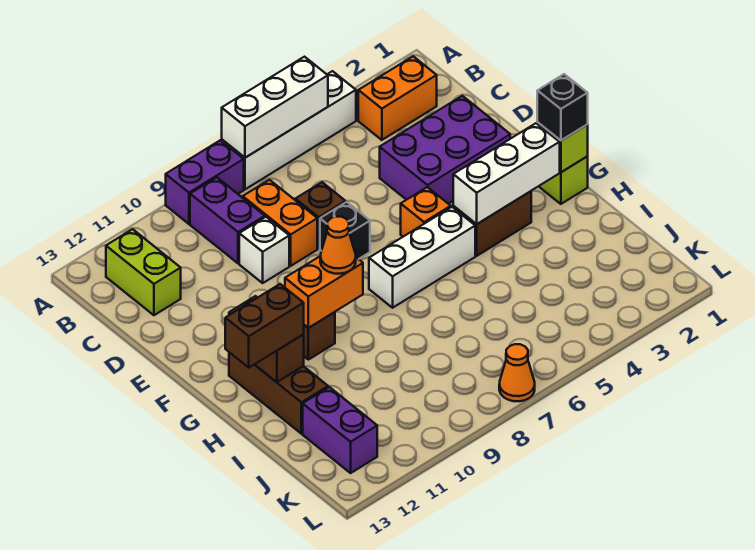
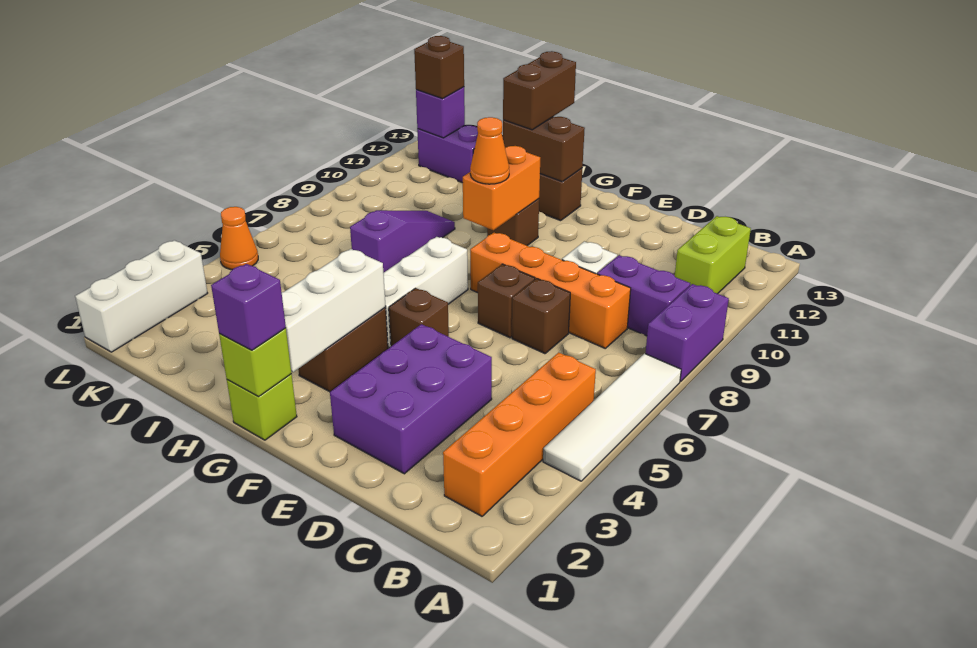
white brick A4:A7 level 1 -> white tile A4:A7 level 1
white brick A5:A7 level 2 -> white brick L1:L3 level 1
orange brick B2:B3 level 1 -> orange brick B2:B5 level 1
lime brick B12:C12 level 1 -> lime brick B11:B12 level 1
orange brick C8:D8 level 1 -> orange brick C8:F8 level 1
black brick E7 level 1 -> brown brick E7 level 1
orange brick F5 level 1 -> brown brick F5 level 1
black brick G1 level 3 -> purple brick G1 level 3
none -> purple slope I7:I9 level 1 top 7
none -> purple brick K12 level 2
none -> brown brick K12 level 3
orange cone L7 level 1 -> orange cone L5 level 1

